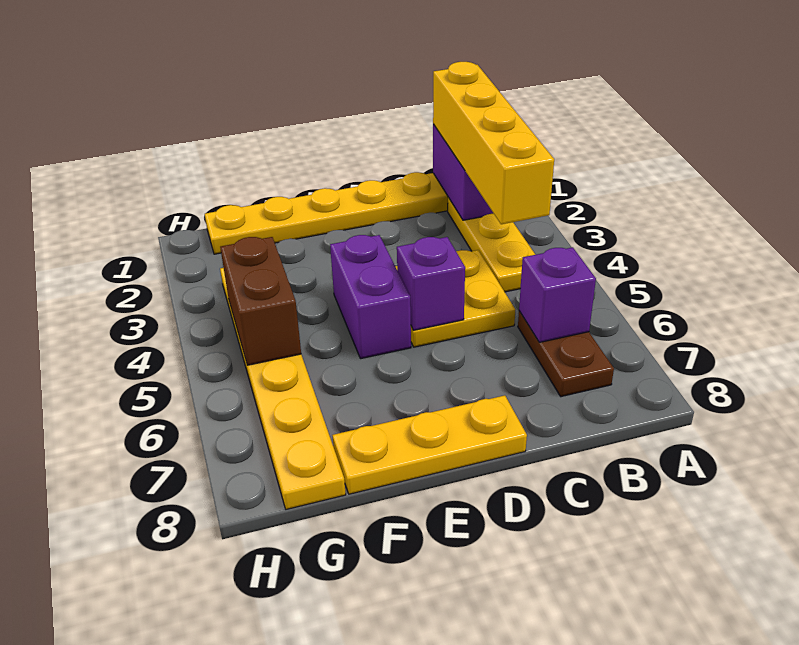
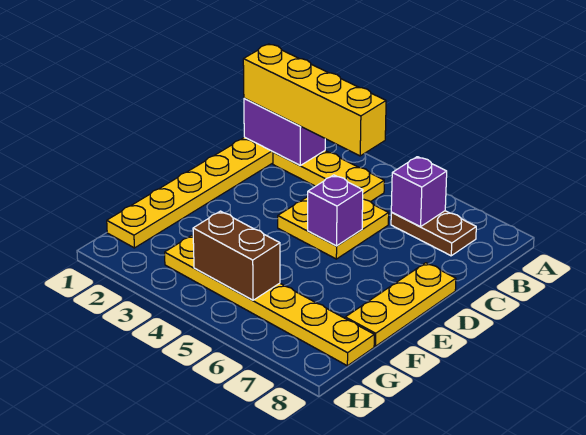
purple brick E4:E5 level 1 -> none

